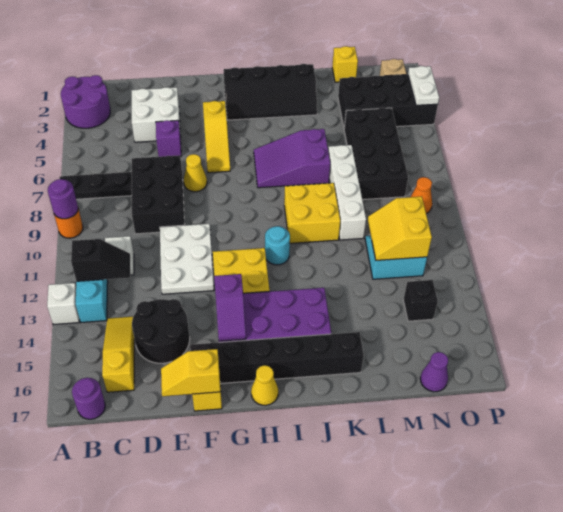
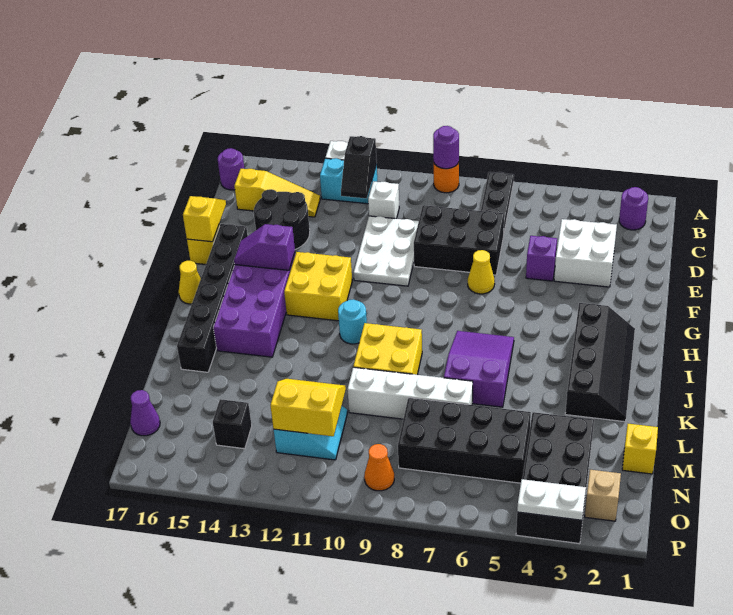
purple round brick A2:B3 level 1 -> purple round brick B2 level 1
white plate E10:F12 level 1 -> white plate D10:F11 level 1
yellow slope G4:G6 level 1 top 4 -> none
black slope H2:K3 level 1 top 2 -> black slope H2:K3 level 1 top 3

